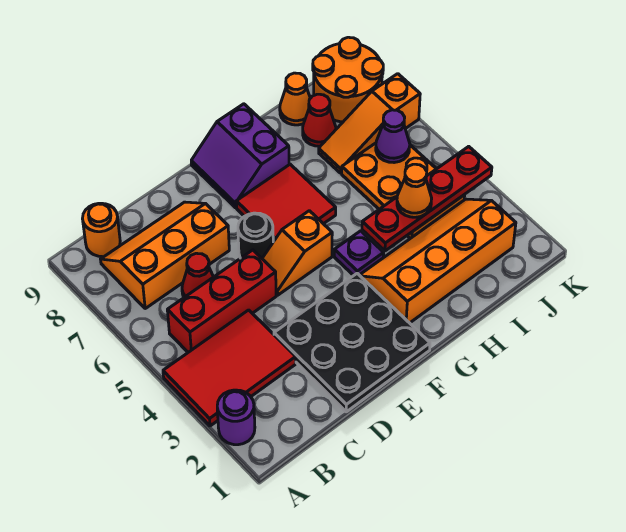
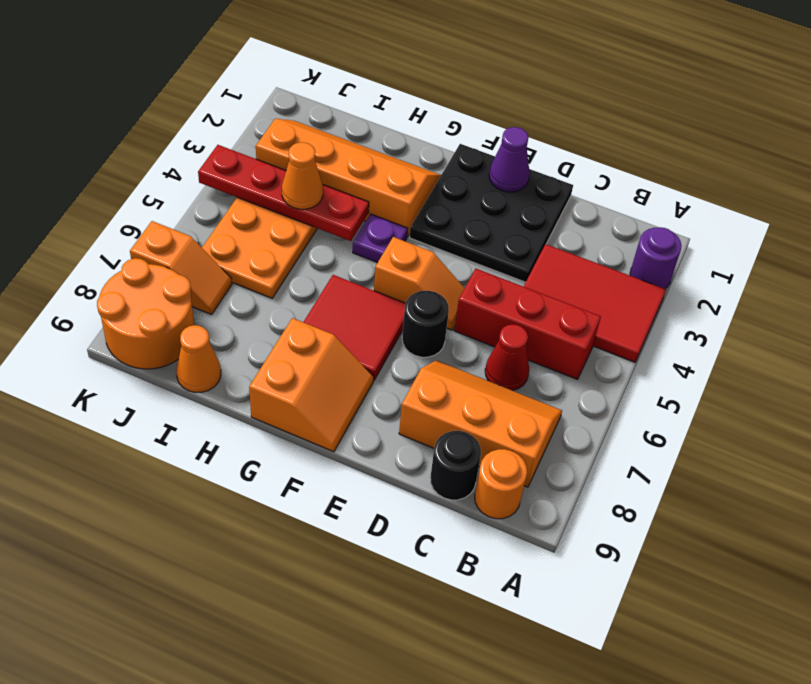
orange slope B7:D8 level 1 top 7 -> orange slope B7:D8 level 1 top 8
none -> black round brick C9 level 1
purple slope F8:G9 level 1 top G -> orange slope F8:G9 level 1 top G
orange slope G2:J3 level 1 top 2 -> orange slope G2:J3 level 1 top 3
orange slope I7:K7 level 1 top K -> orange slope J7:K7 level 1 top K
red cone I8 level 1 -> none
purple cone J6 level 2 -> purple cone E1 level 2

